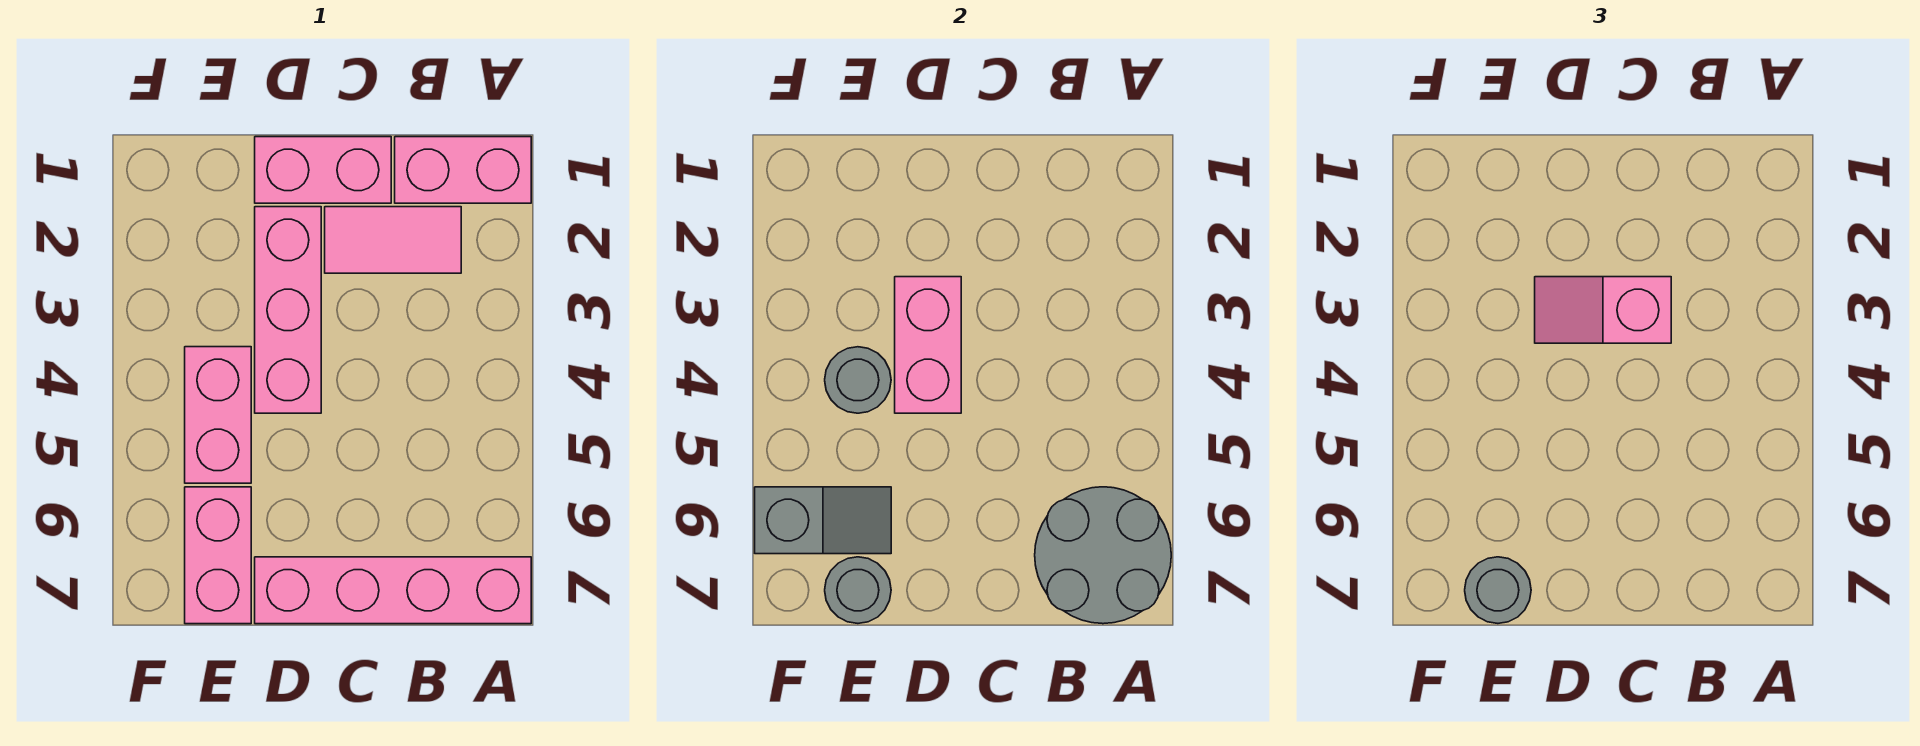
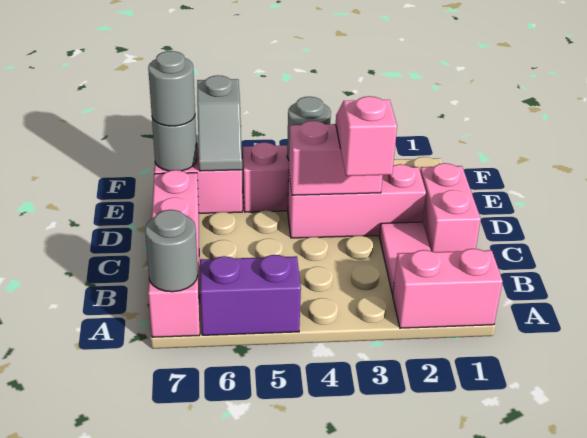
pink brick A1:B1 level 1 -> pink brick A1:A2 level 1
none -> purple brick A5:A6 level 1
grey round brick A6:B7 level 2 -> grey round brick A7 level 2

